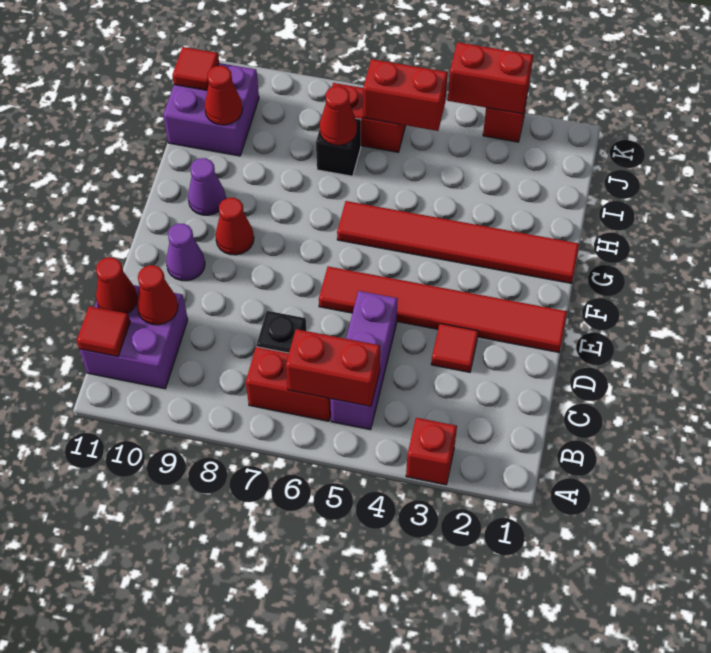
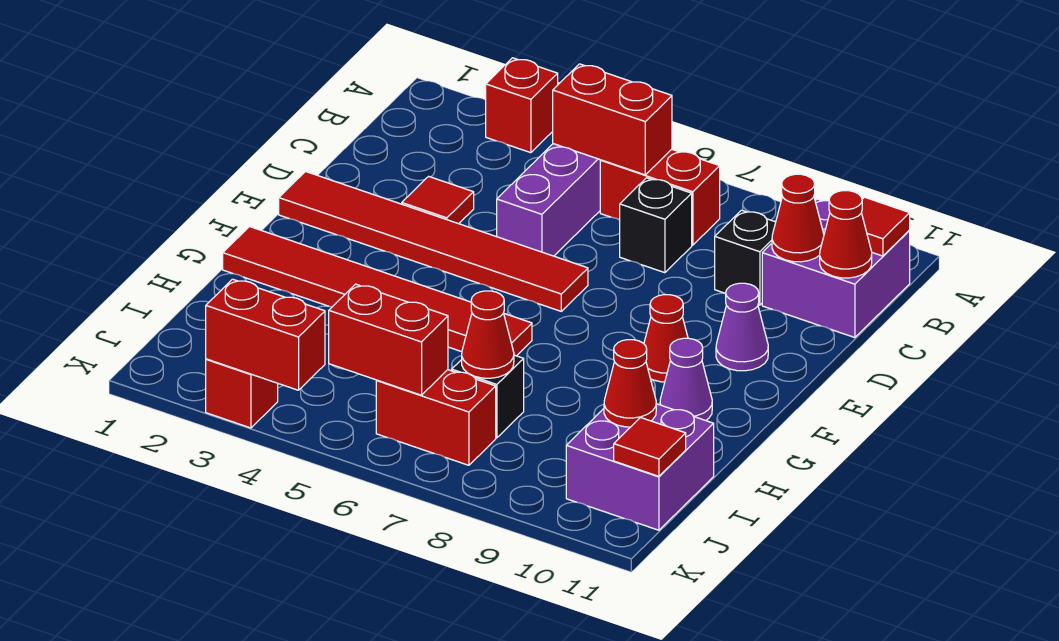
none -> black brick C9 level 1

